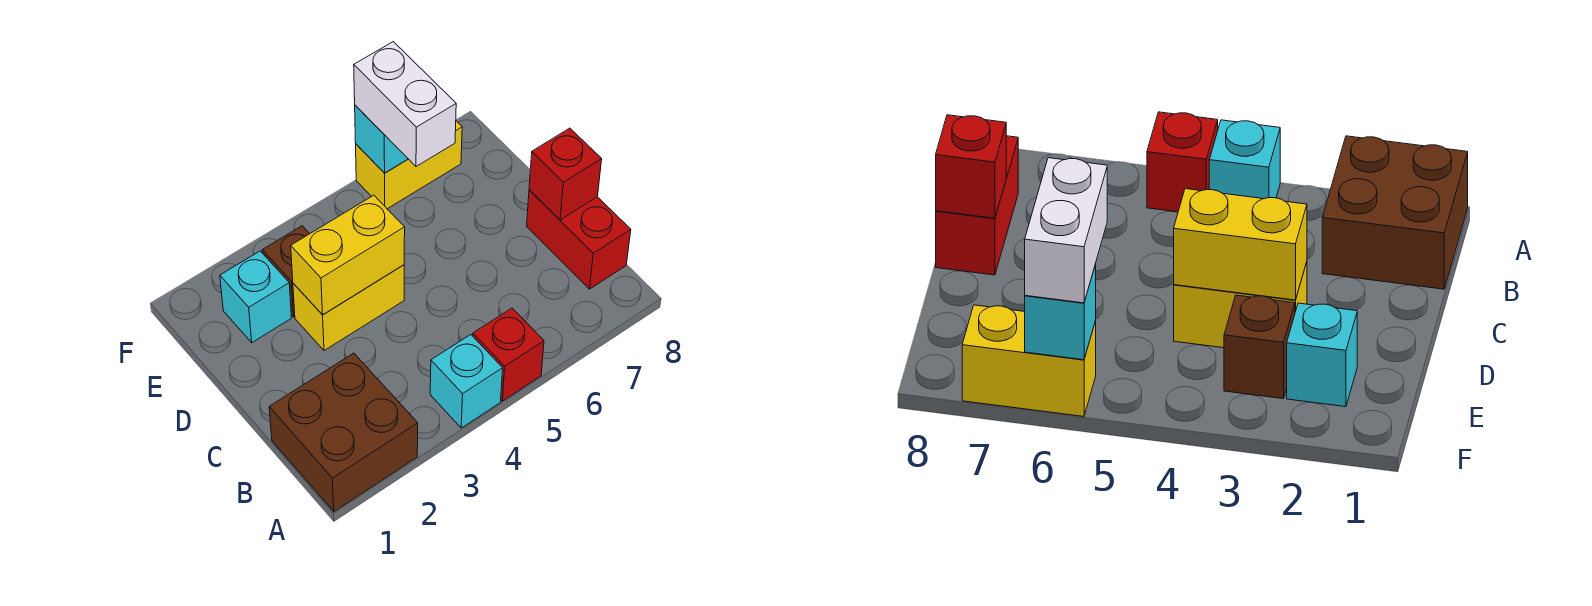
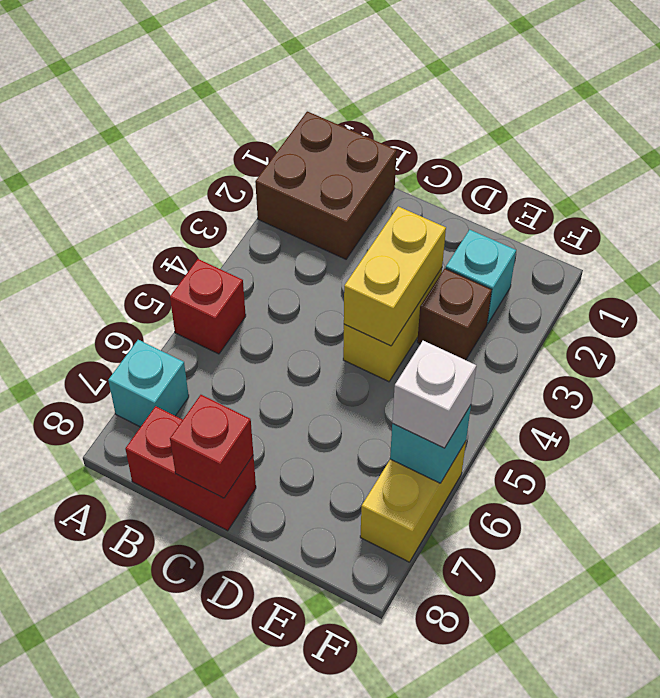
cyan brick A4 level 1 -> cyan brick A7 level 1
white brick E6:F6 level 3 -> white brick F6 level 3

